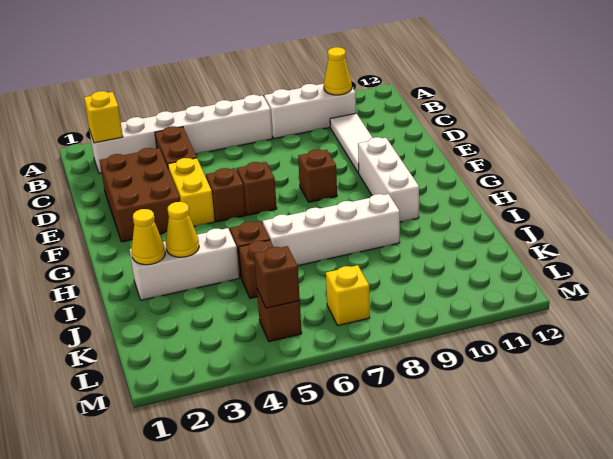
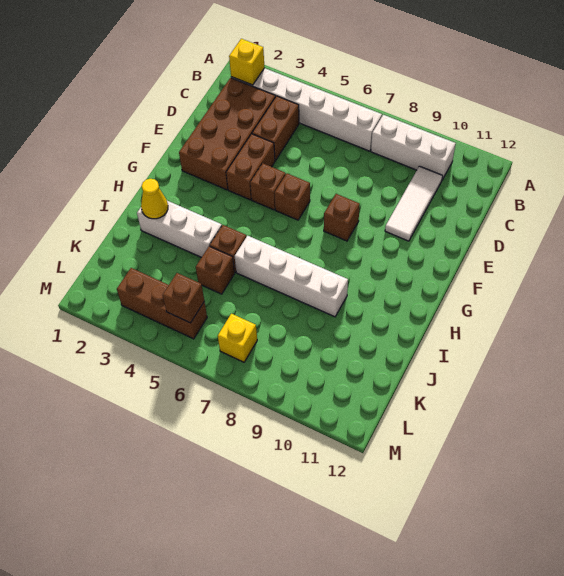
yellow cone B10 level 2 -> none
brown brick D2:F3 level 1 -> brown brick C2:F3 level 1
yellow brick E4:F4 level 1 -> brown brick E4:F4 level 1
white brick F10:H10 level 1 -> none
yellow cone I3 level 2 -> none
brown brick L5 level 1 -> brown brick L3:L5 level 1

